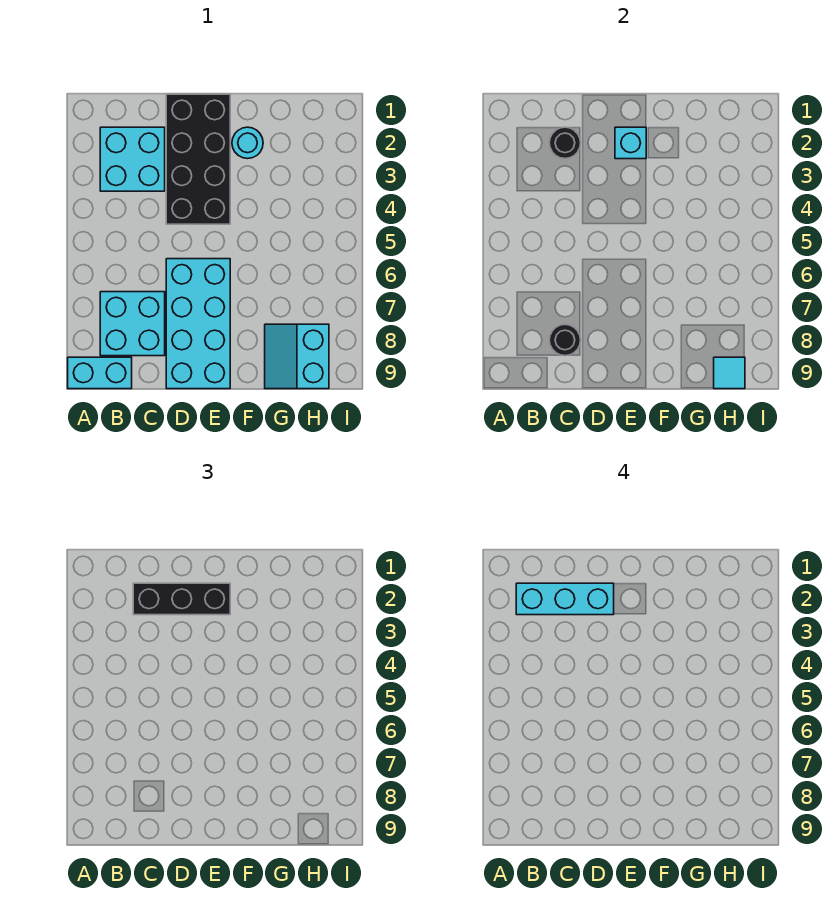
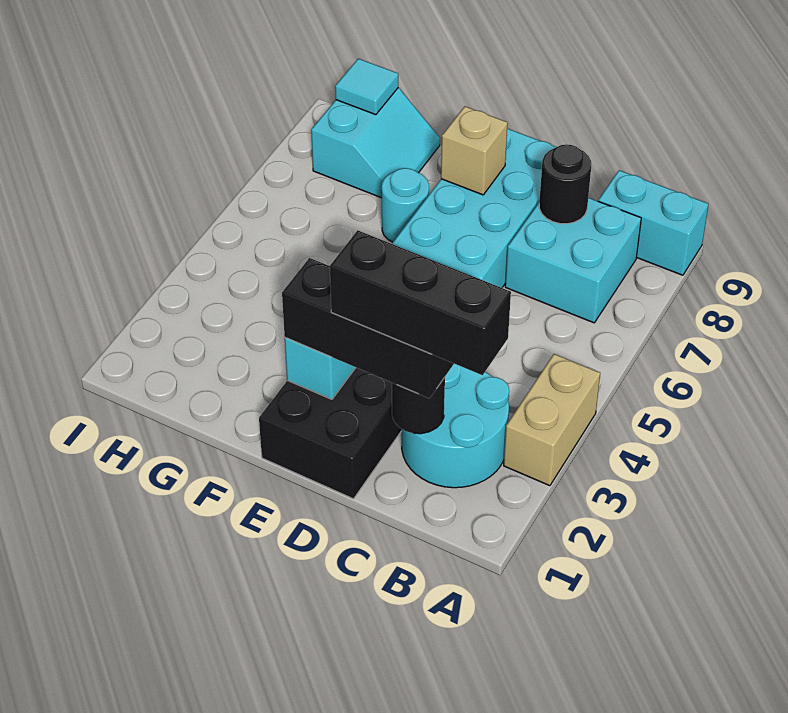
none -> tan brick A3:A4 level 1
cyan brick B2:C3 level 1 -> cyan round brick B2:C3 level 1
cyan brick B2:D2 level 4 -> black brick B2:D2 level 4
none -> tan brick E8 level 2
cyan round brick F2 level 1 -> cyan round brick F7 level 1

